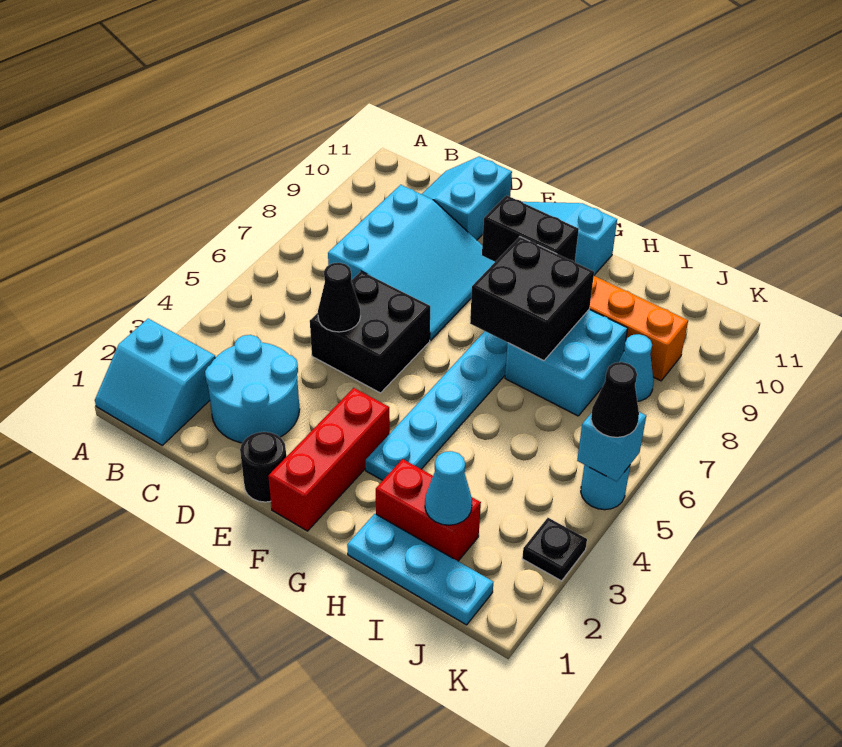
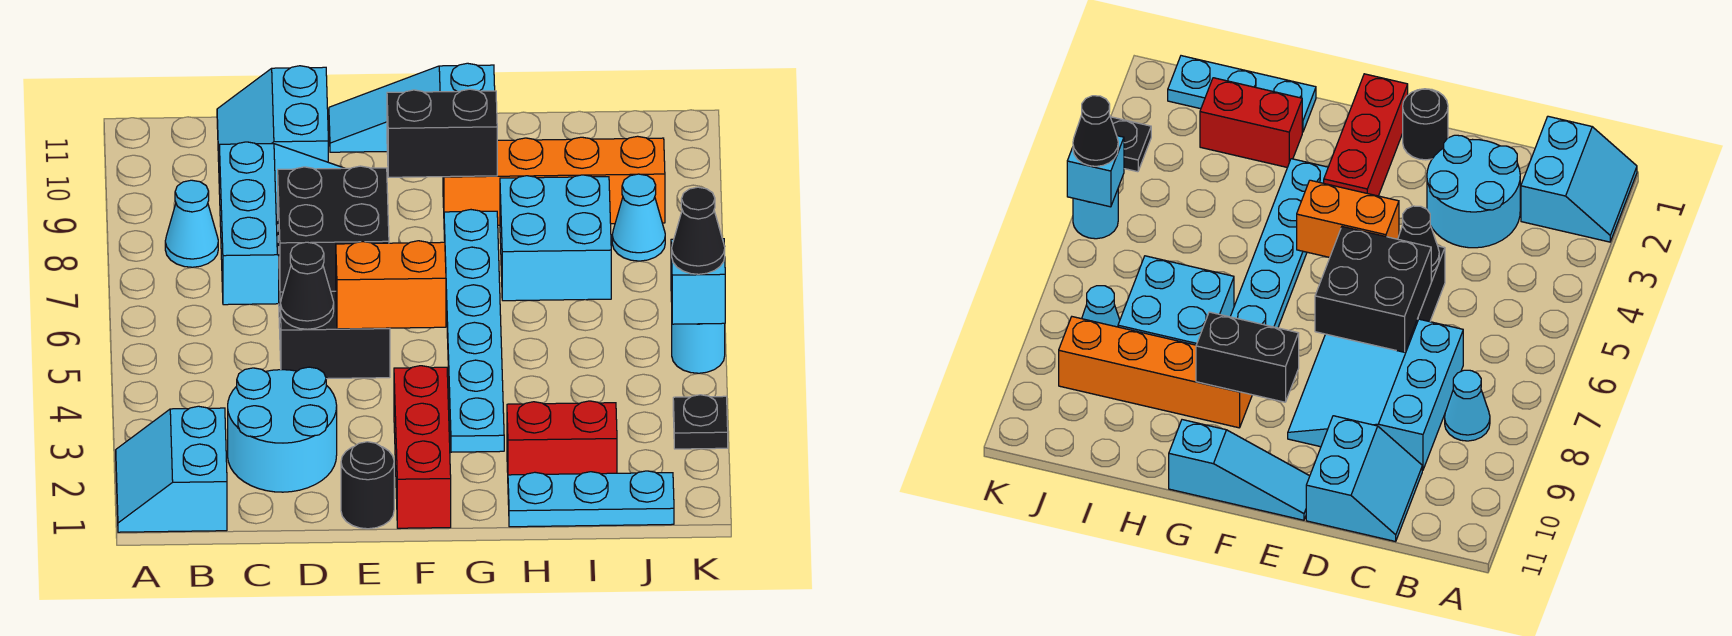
cyan slope A1:B2 level 1 top 2 -> cyan slope A1:B2 level 1 top B
none -> orange brick E5:F5 level 2
black brick G7:H8 level 2 -> black brick D6:E7 level 2
cyan cone I2 level 2 -> cyan cone B8 level 1

